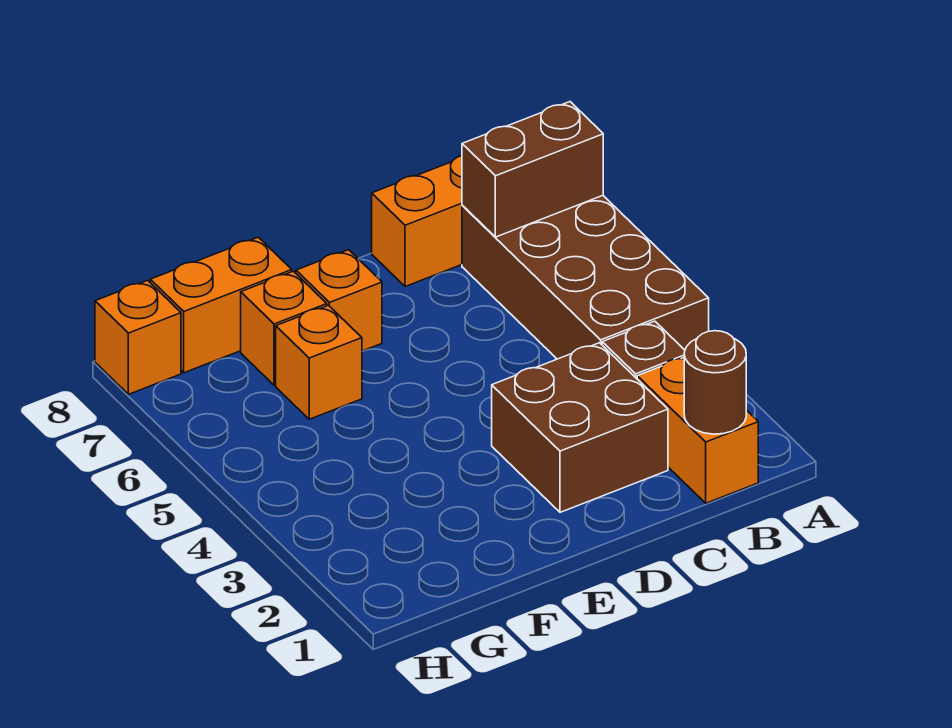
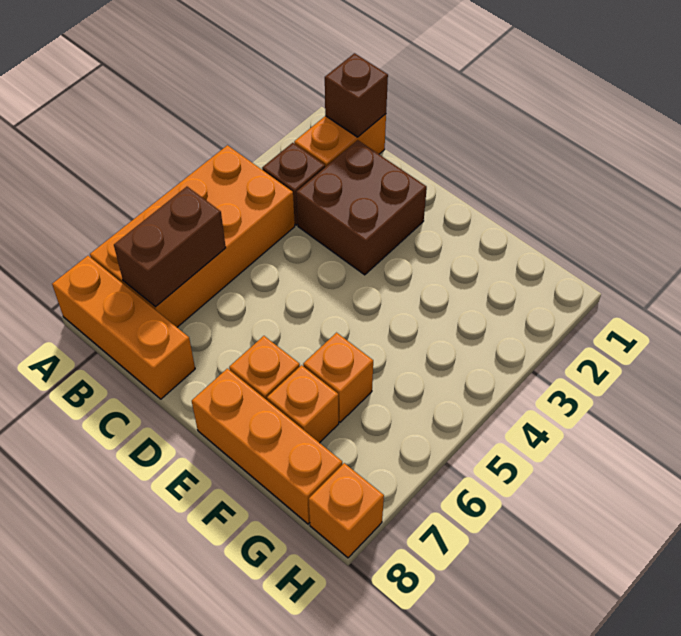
brown brick A4:B7 level 1 -> orange brick A4:B7 level 1
brown brick A7:B7 level 2 -> brown brick B6:B7 level 2
brown round brick B1 level 2 -> brown brick B1 level 2
orange brick F8:G8 level 1 -> orange brick E8:G8 level 1

